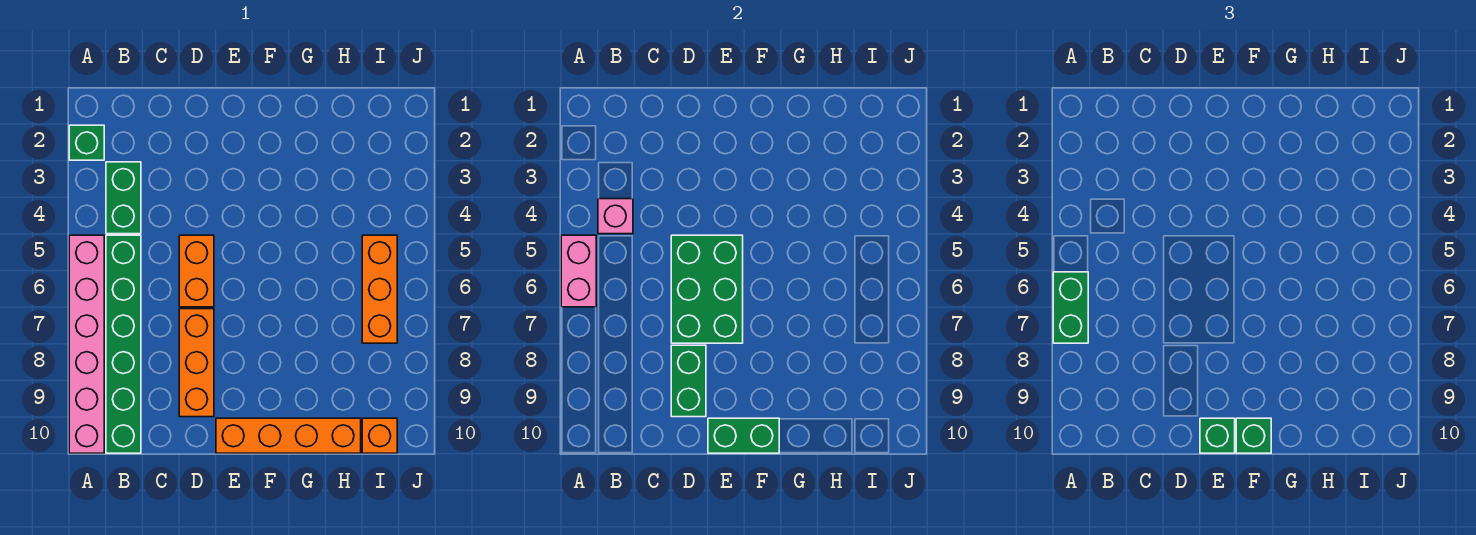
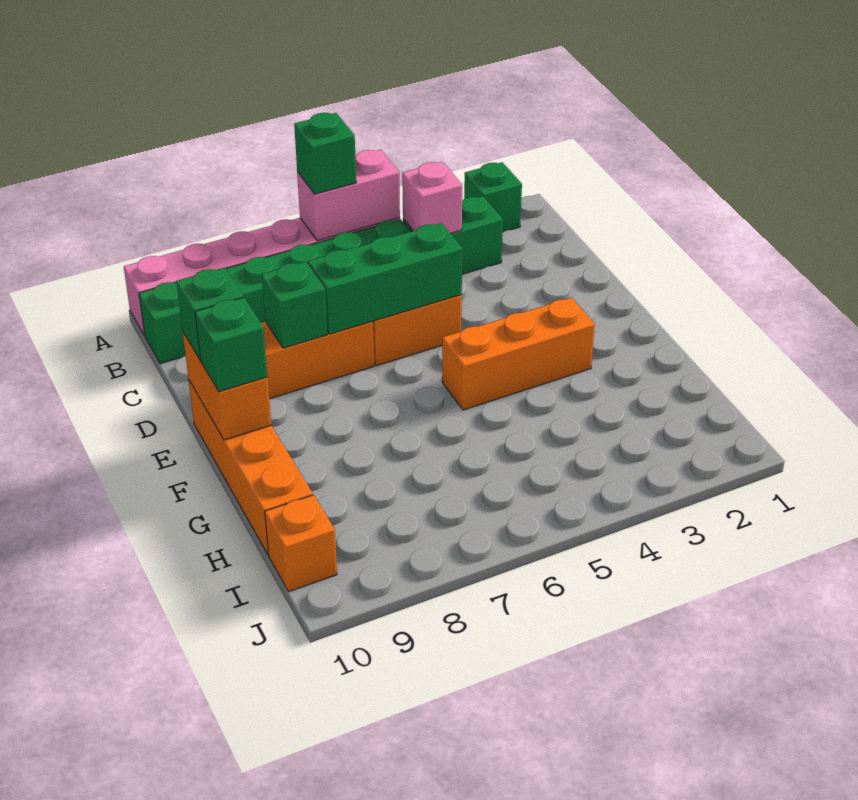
green brick A6:A7 level 3 -> green brick A6 level 3
green brick D5:E7 level 2 -> green brick D5:D7 level 2
green brick D8:D9 level 2 -> green brick D8 level 2
green brick E10:F10 level 2 -> orange brick E10:F10 level 2
orange brick I5:I7 level 1 -> orange brick F3:F5 level 1

